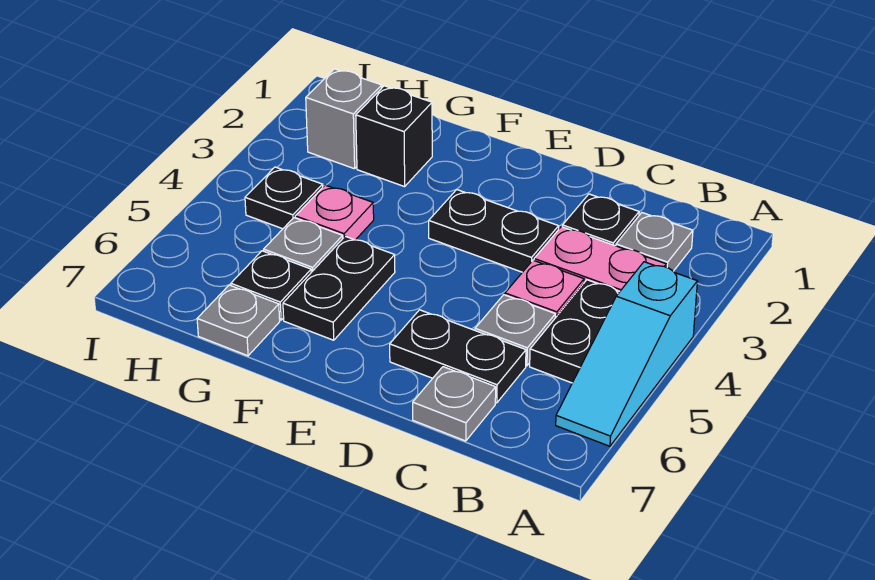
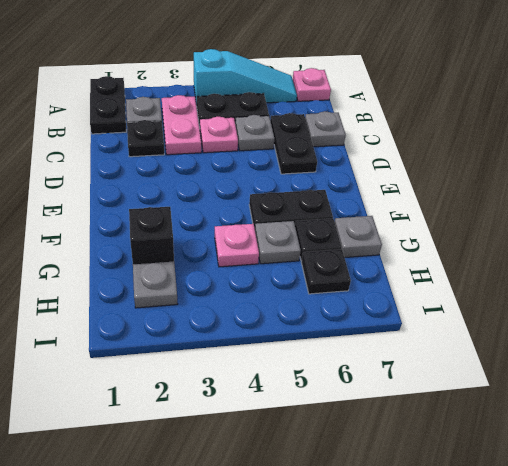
none -> pink plate A7 level 1
black plate D3:E3 level 1 -> black plate A1:B1 level 1
grey brick H2 level 1 -> grey plate H2 level 1
black plate H4 level 1 -> black plate H6 level 1

